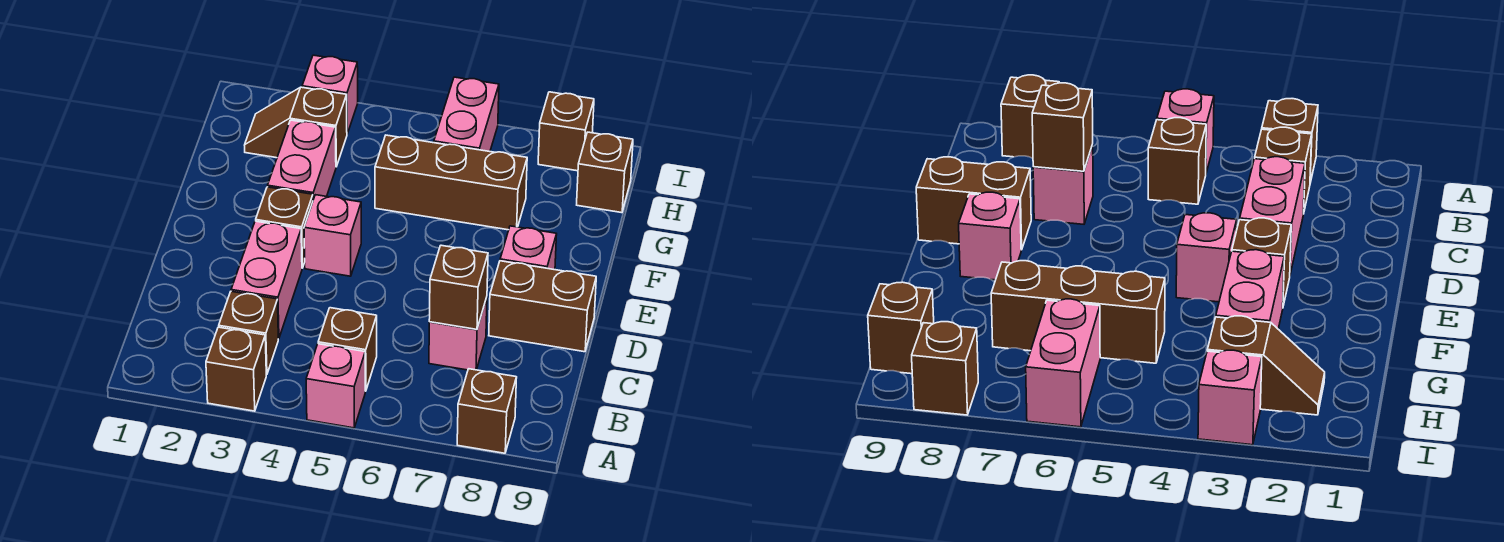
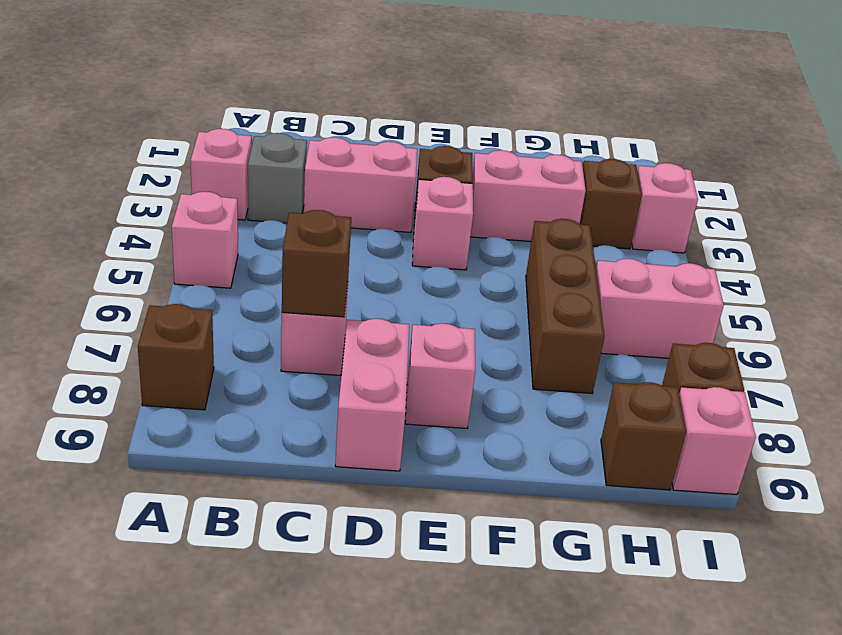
brown brick A3 level 1 -> pink brick A3 level 1
brown brick B3 level 1 -> grey brick B3 level 1
brown brick B5 level 1 -> none
brown brick D8:D9 level 1 -> pink brick D8:D9 level 1
none -> pink brick I9 level 1

